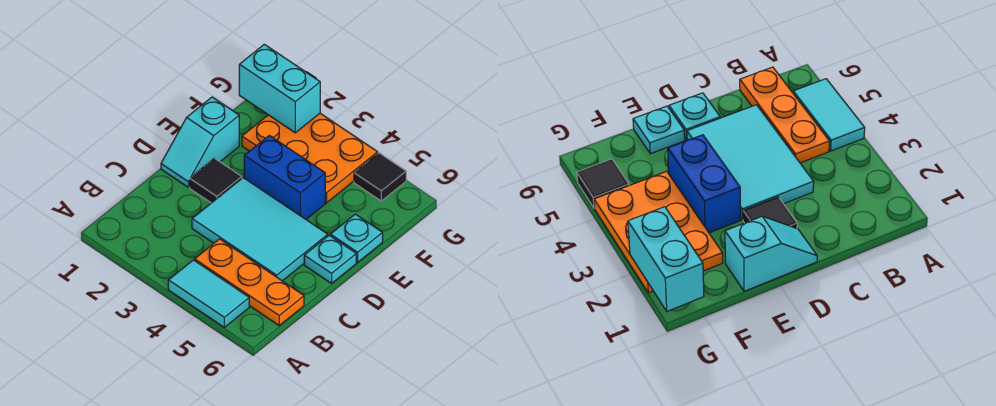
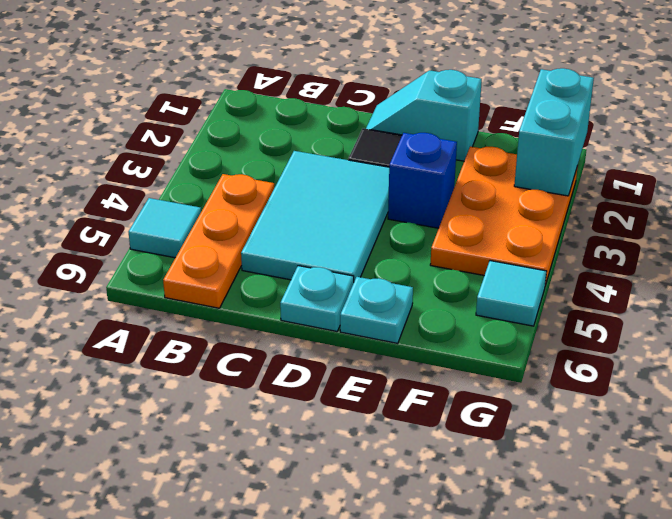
cyan tile A4:A5 level 1 -> cyan tile A5 level 1
blue brick E3:E4 level 1 -> blue brick E3 level 1
black tile G5 level 1 -> cyan tile G5 level 1

